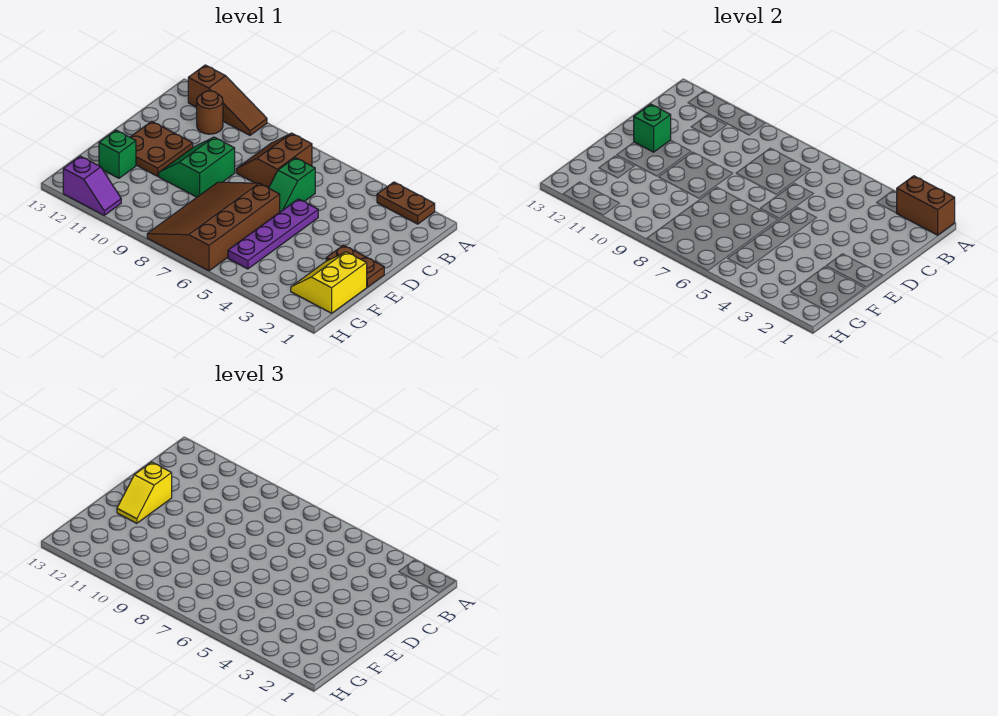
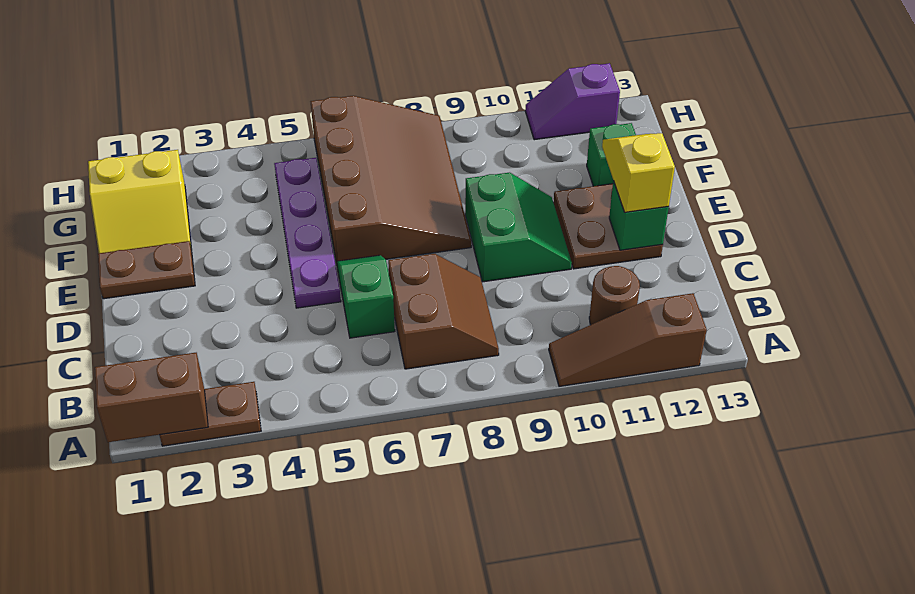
yellow slope F1:G2 level 1 top 1 -> yellow slope F1:G2 level 1 top G

